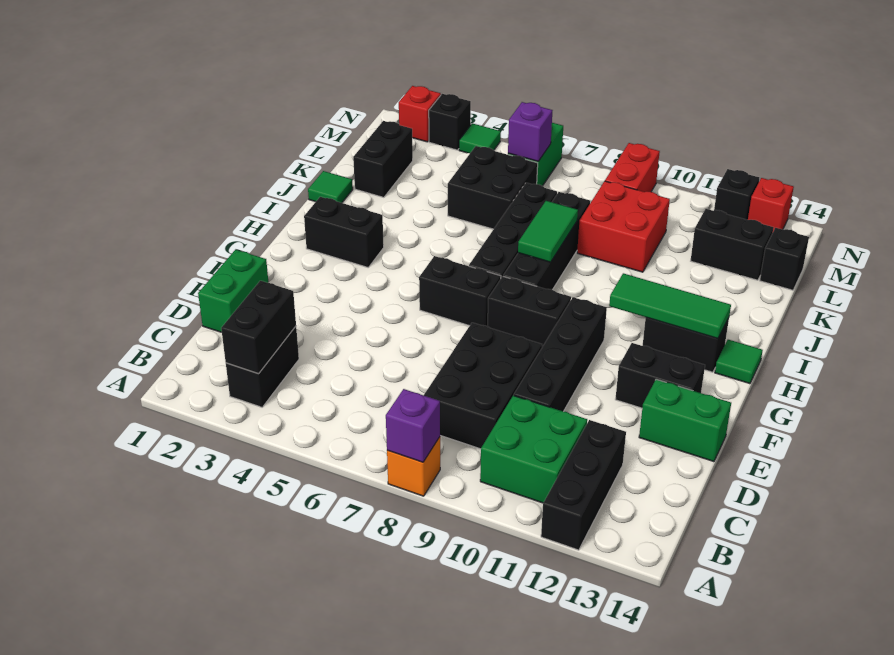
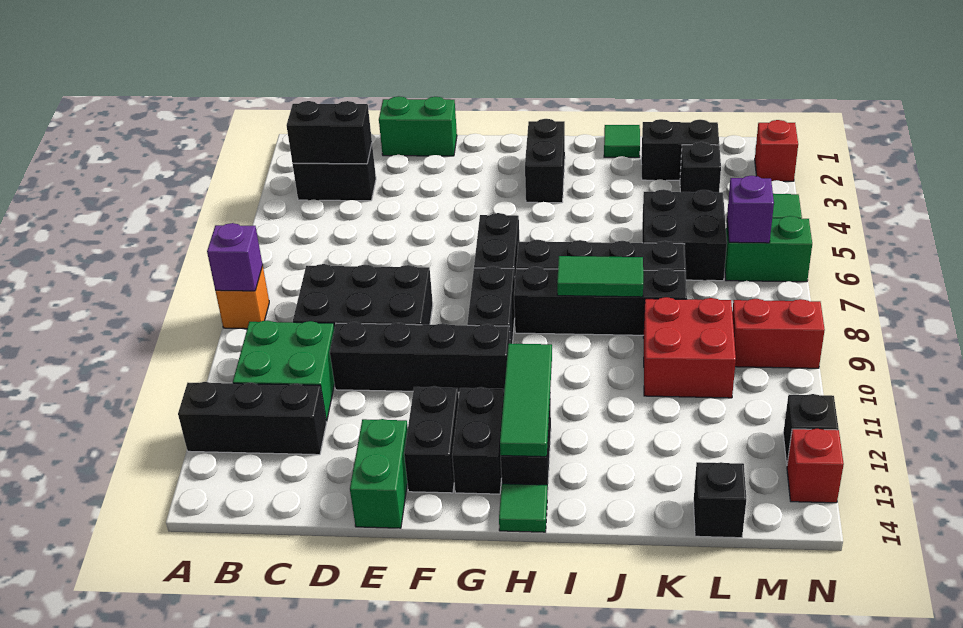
black brick L12:L13 level 1 -> black brick G12:G13 level 1
black brick N3 level 1 -> black brick L3 level 1

